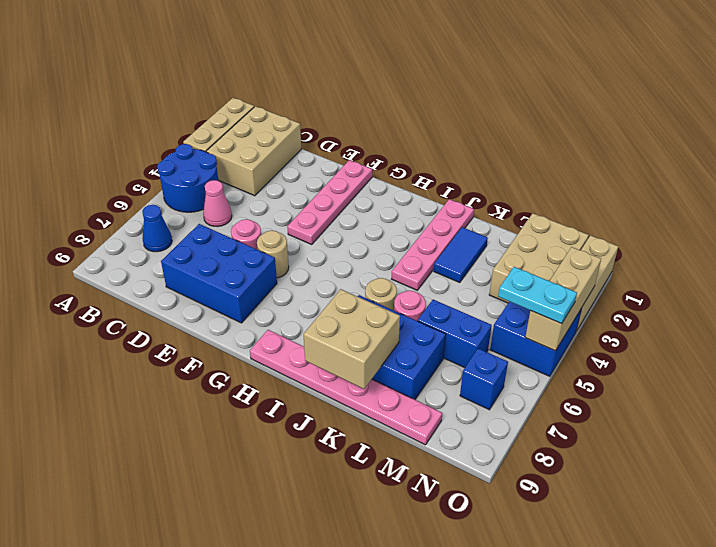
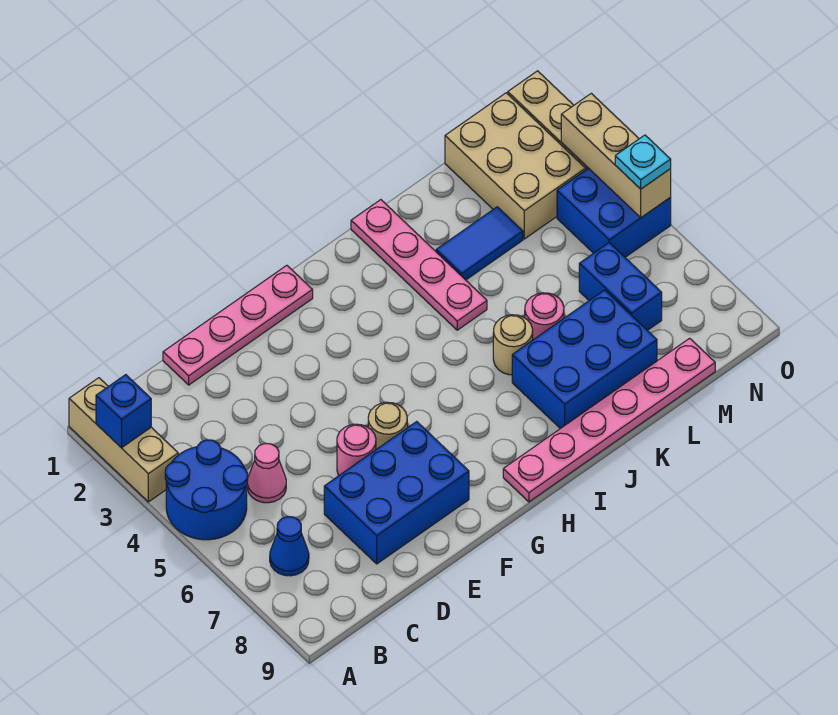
tan brick B1:C3 level 1 -> none
pink plate F1:F4 level 1 -> pink plate D1:G1 level 1
tan brick J8:K9 level 2 -> none
blue tile K2:K3 level 1 -> blue tile K3:L3 level 1
blue brick L6:M6 level 1 -> blue brick M6:M7 level 1
cyan plate N5:O5 level 3 -> cyan plate O5 level 3
blue brick N7 level 1 -> blue brick A2 level 2

